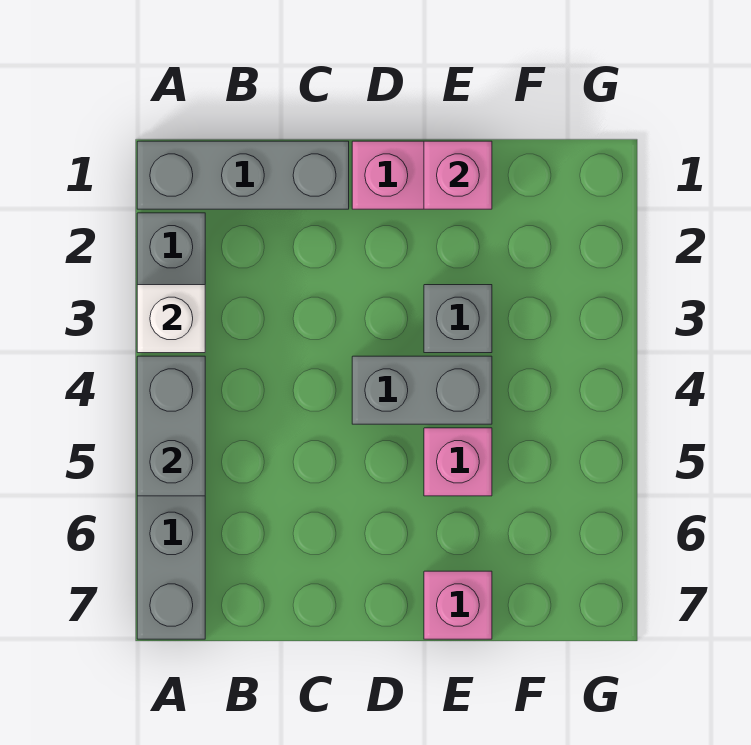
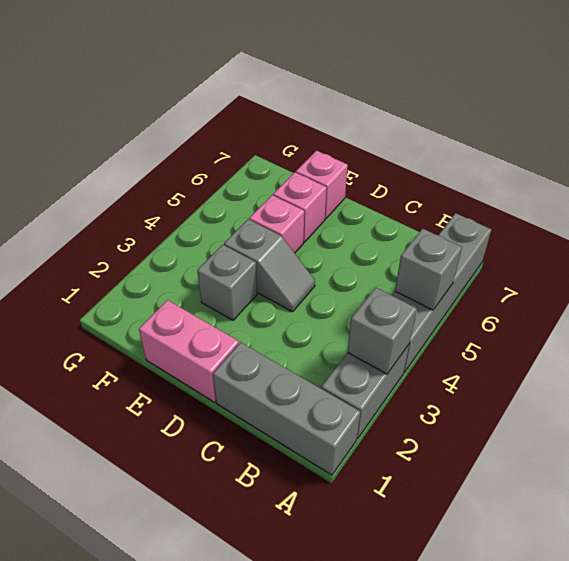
white brick A3 level 2 -> grey brick A3 level 2
grey brick A4:A5 level 2 -> grey brick A5 level 2
grey brick D4:E4 level 1 -> grey slope D4:E4 level 1 top E
pink brick E1 level 2 -> pink brick E6 level 1

